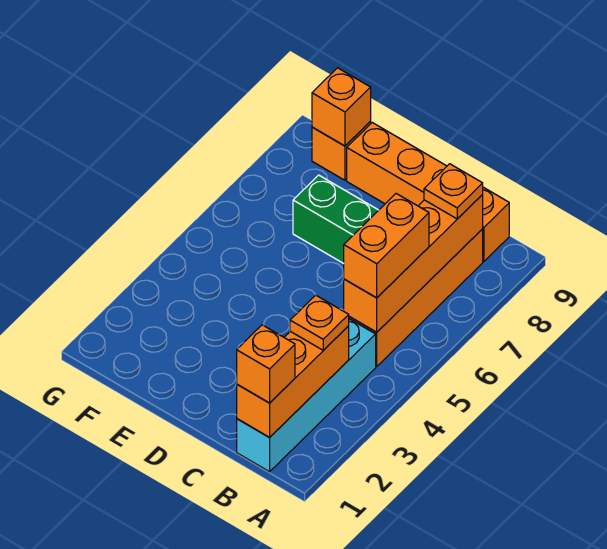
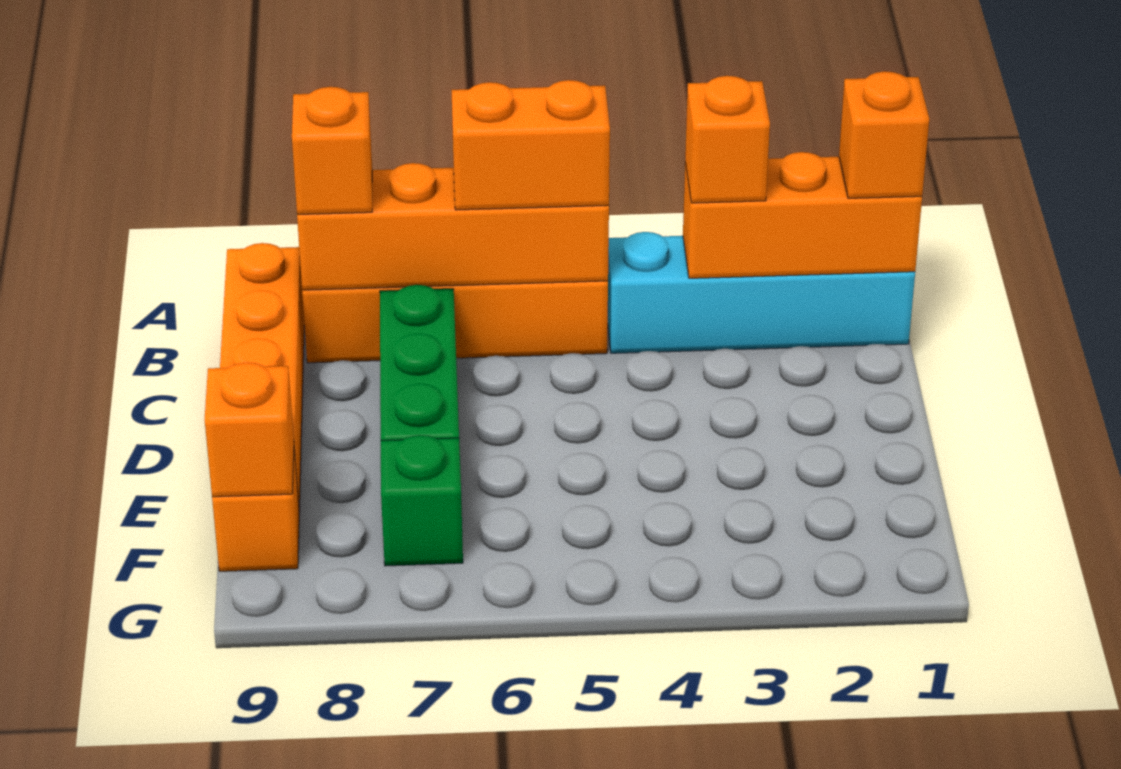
orange plate B3 level 3 -> orange brick B3 level 3
orange plate B8 level 3 -> orange brick B8 level 3
none -> green brick F7 level 1

